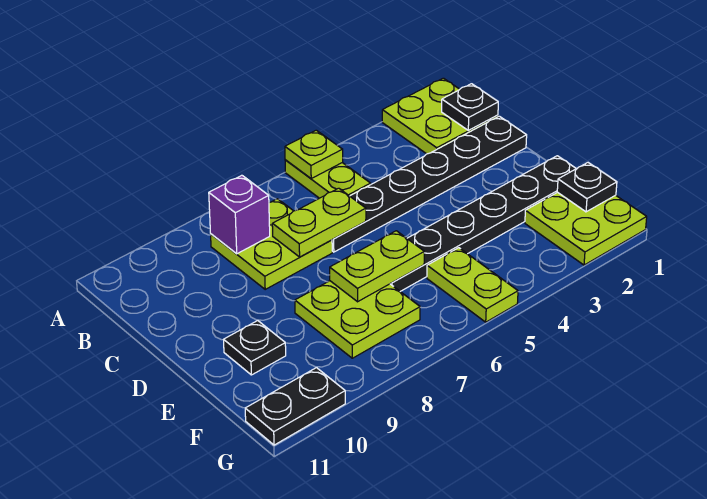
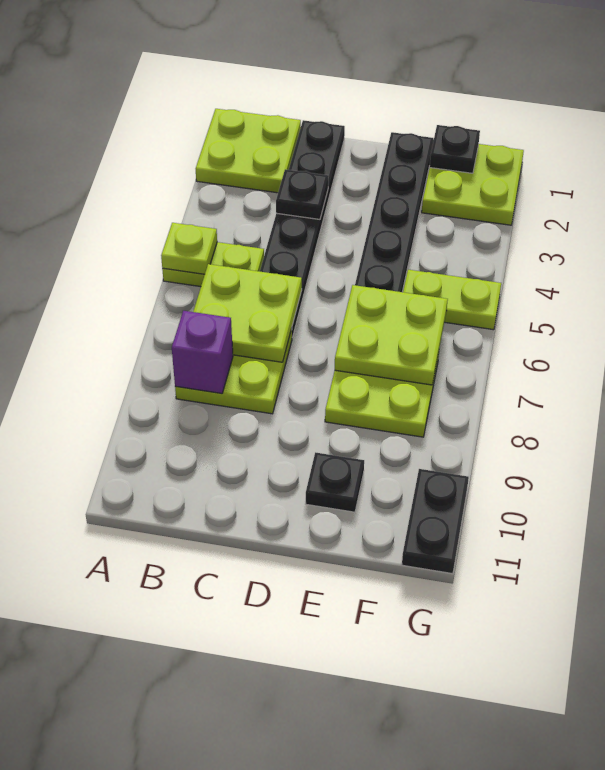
black plate B1 level 2 -> black plate C3 level 2
lime plate C6:C7 level 2 -> lime plate B6:C7 level 2
lime plate E6:E7 level 2 -> lime plate E6:F7 level 2

